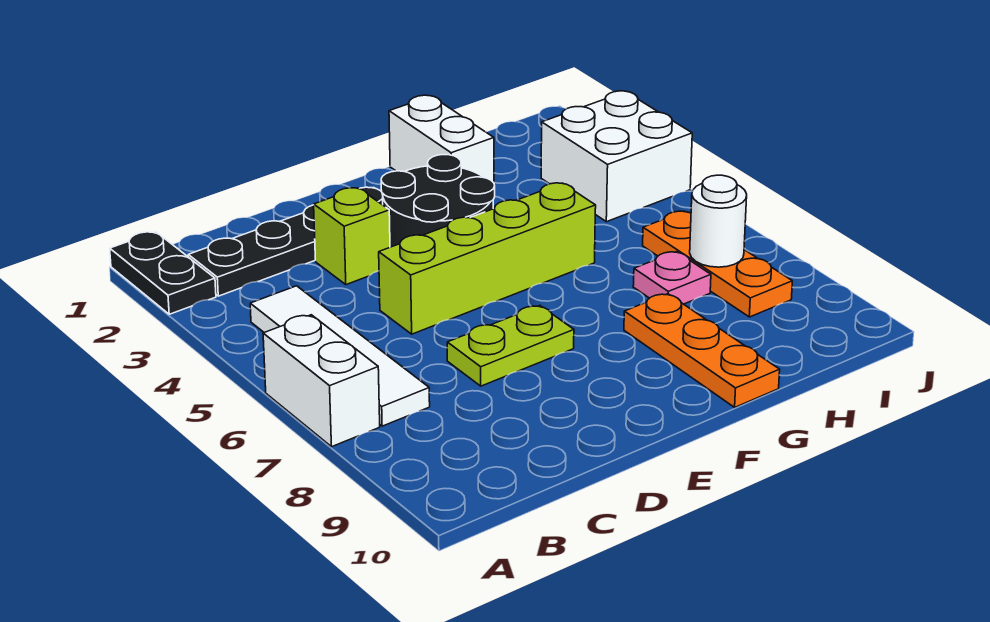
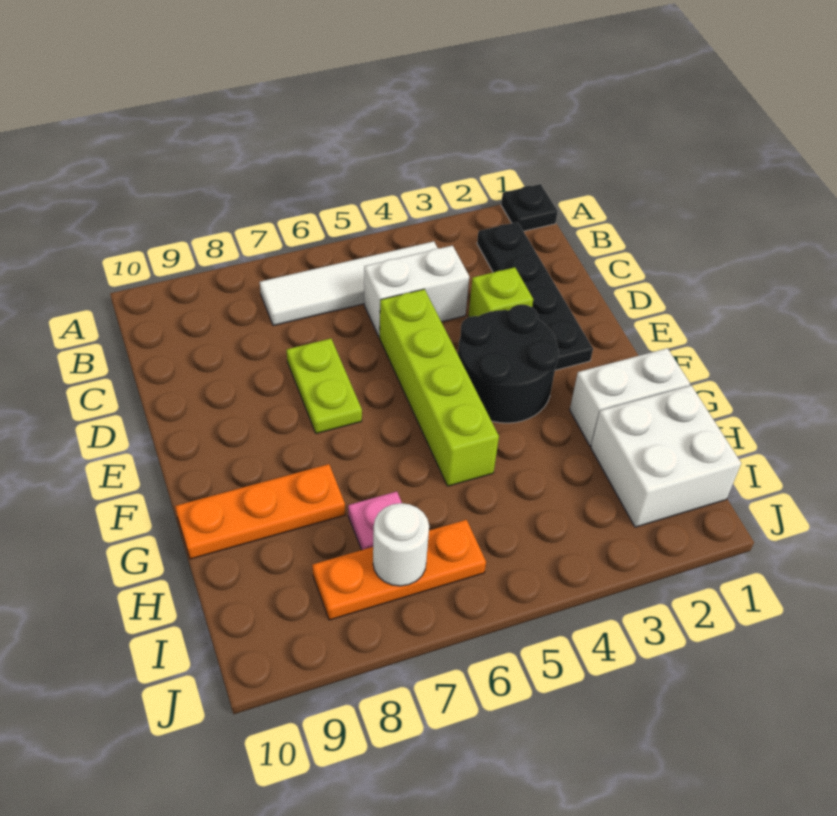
black plate A1:A2 level 1 -> black plate A1 level 1
white brick A6:A7 level 1 -> white brick C4:C5 level 1
white brick I3:J4 level 1 -> white brick H1:I2 level 1

